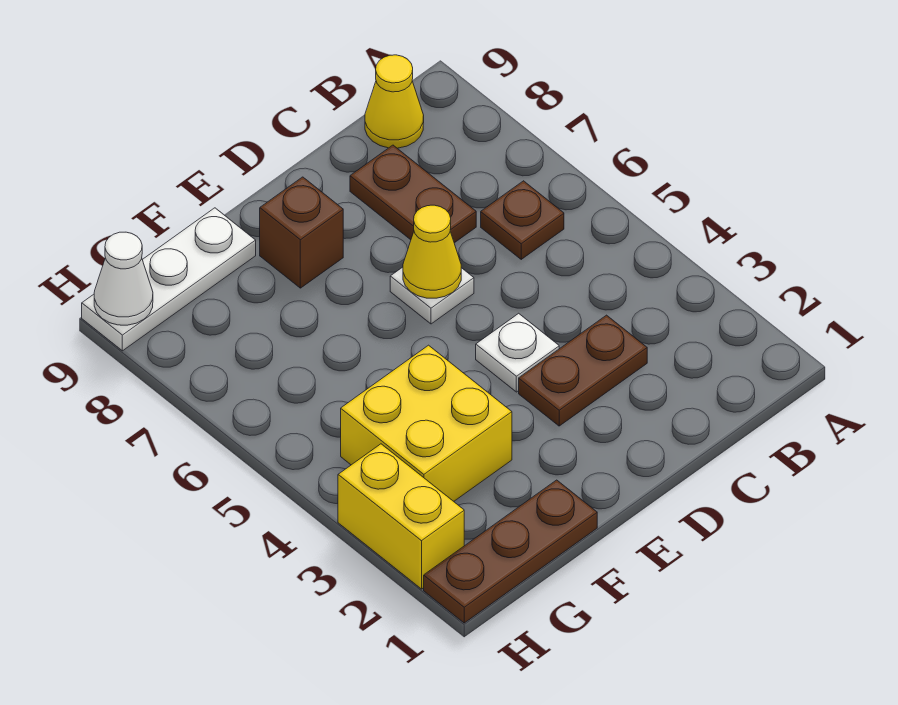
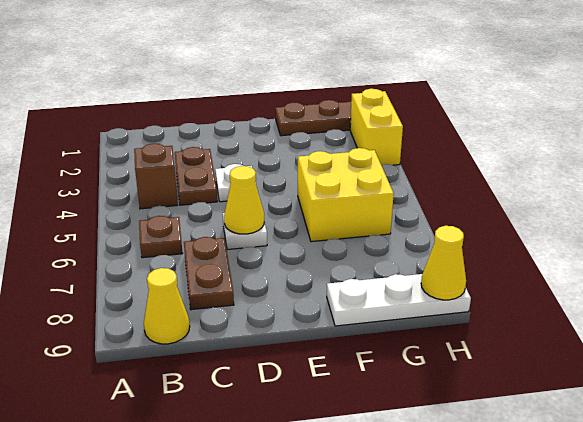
brown plate C3:D3 level 1 -> brown plate C3:C4 level 1
brown brick E8 level 1 -> brown brick B4 level 1
yellow brick F3:G4 level 1 -> yellow brick F5:G6 level 1
white cone H9 level 2 -> yellow cone H9 level 2

